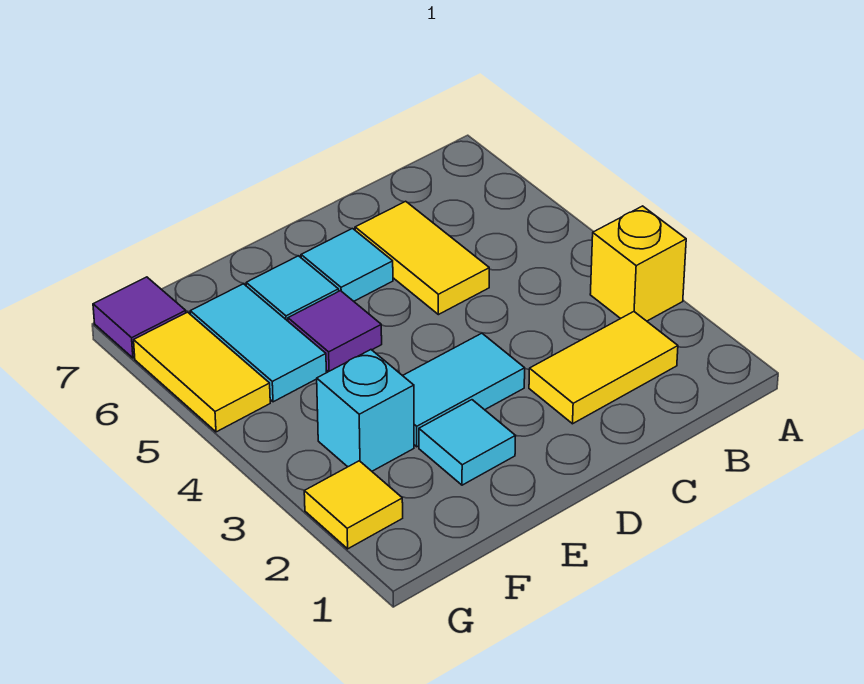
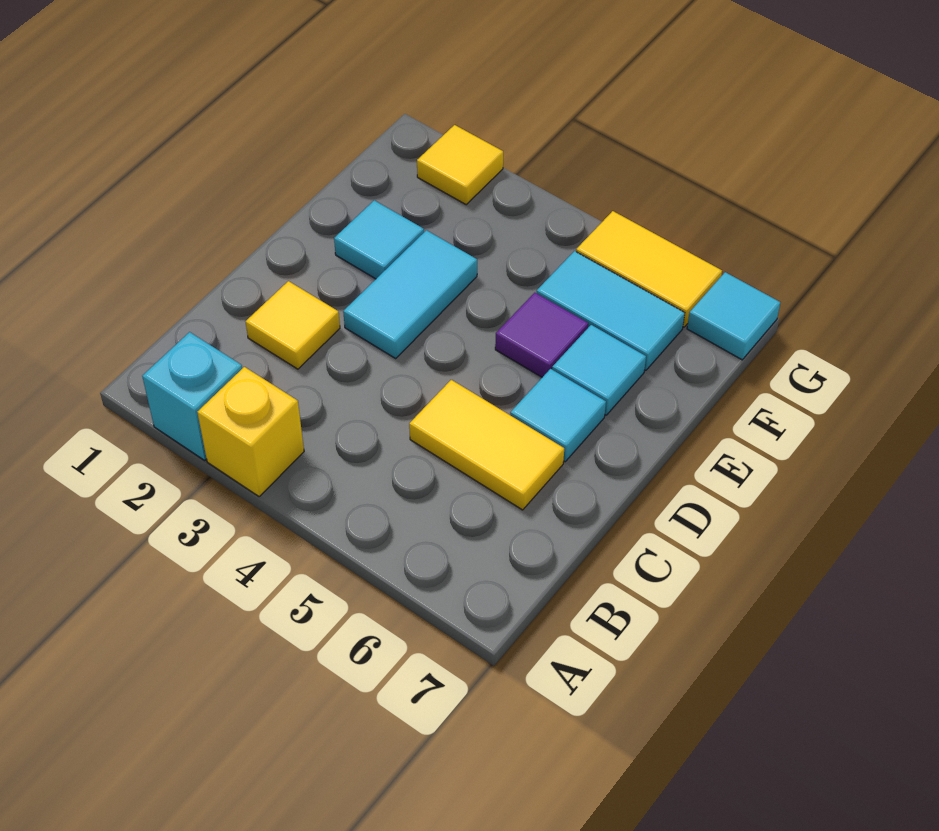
yellow tile B2:C2 level 1 -> yellow tile C2 level 1
cyan brick F3 level 1 -> cyan brick A2 level 1
purple tile G7 level 1 -> cyan tile G7 level 1

